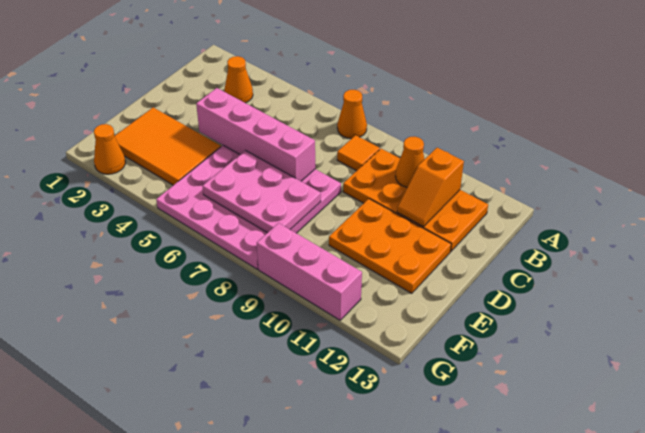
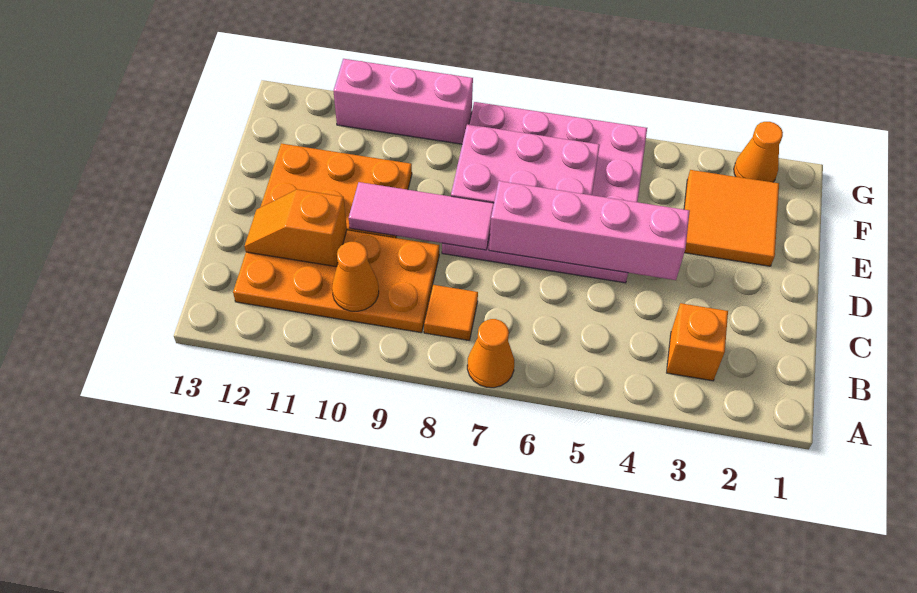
orange cone B3 level 1 -> orange brick B3 level 1
orange slope B11:C11 level 2 top B -> orange slope C11:C12 level 2 top 11
none -> pink tile D8:D10 level 2
orange tile E2:F4 level 1 -> orange tile E2:F3 level 1

